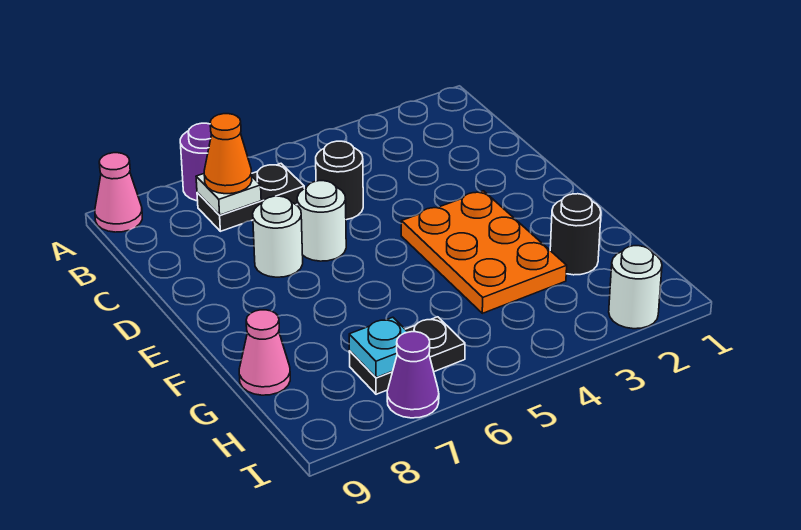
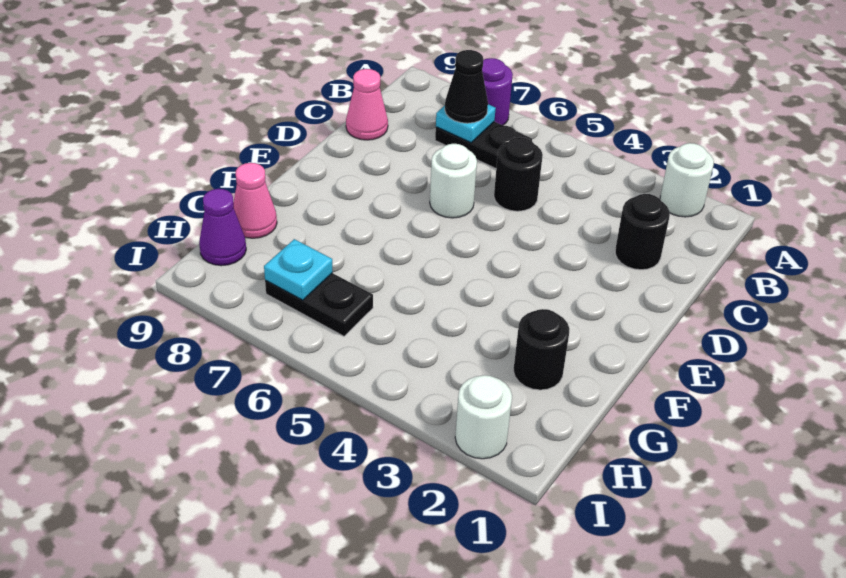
pink cone A9 level 1 -> pink cone C9 level 1
white plate B7 level 2 -> cyan plate B7 level 2
orange cone B7 level 3 -> black cone B7 level 3
none -> black round brick C2 level 1
white round brick D7 level 1 -> white round brick A2 level 1
orange plate E3:G4 level 1 -> none
purple cone I7 level 1 -> purple cone H9 level 1

